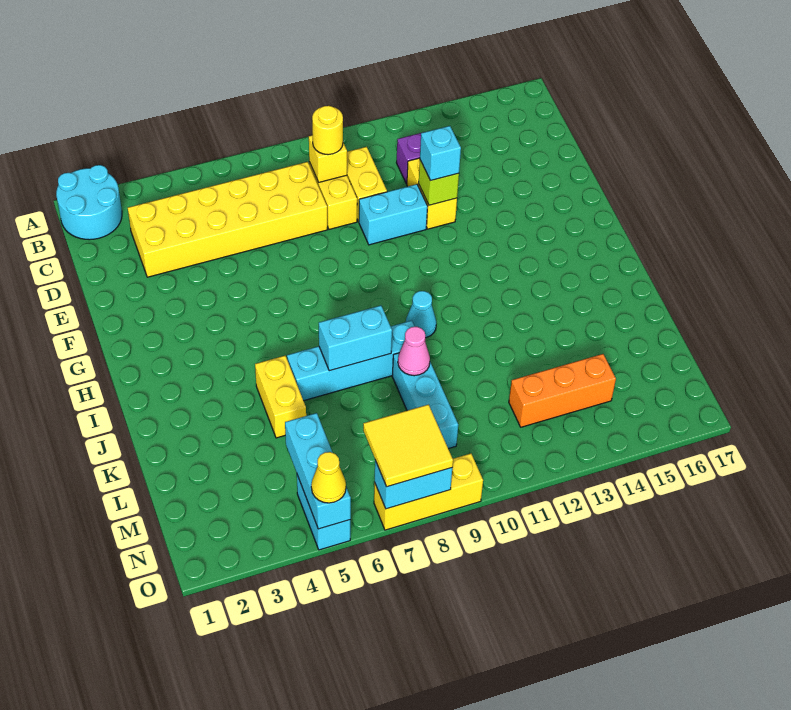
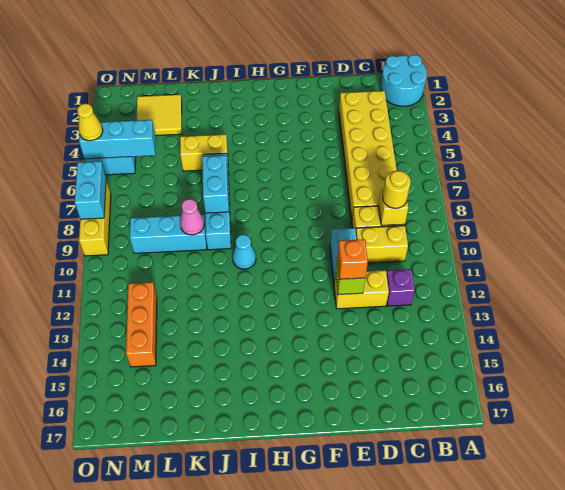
cyan brick E12 level 3 -> orange brick E12 level 3
yellow tile N7:O8 level 3 -> yellow tile L2:M3 level 1

